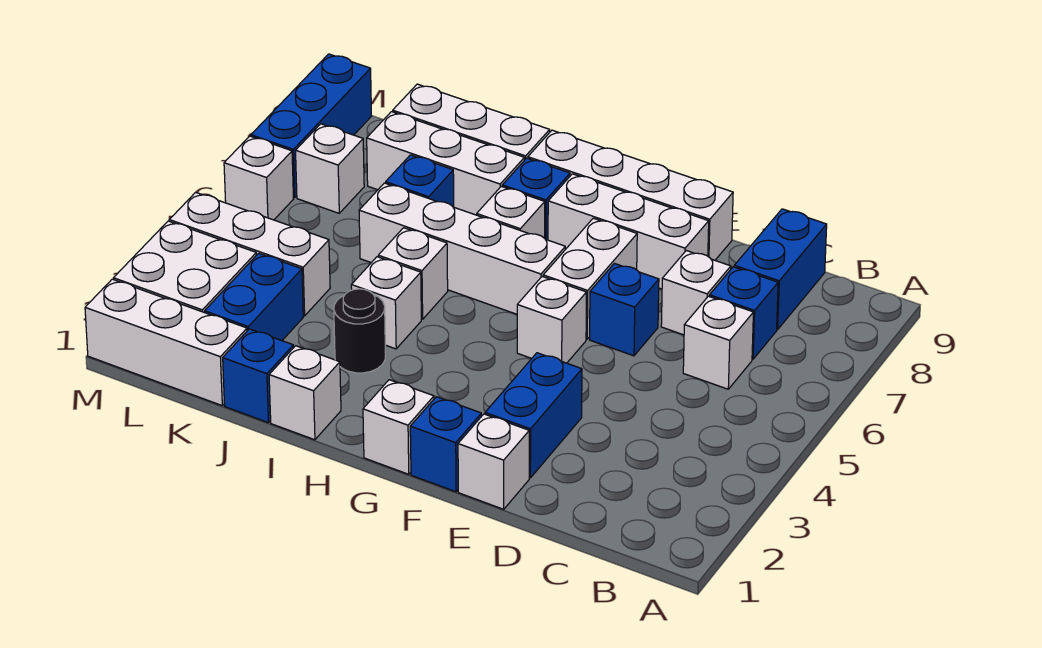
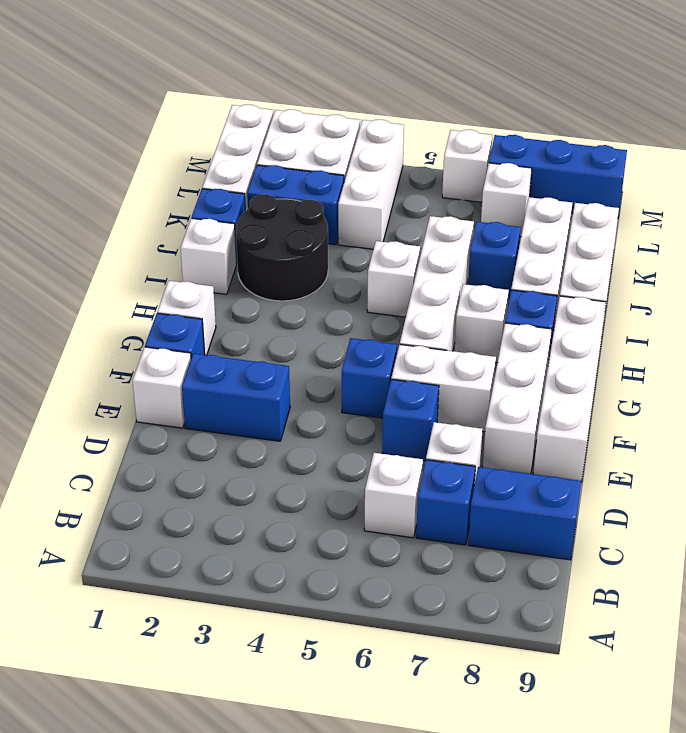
white brick F5 level 1 -> blue brick F5 level 1
black round brick I3 level 1 -> black round brick I2:J3 level 1
white brick I4 level 1 -> none

